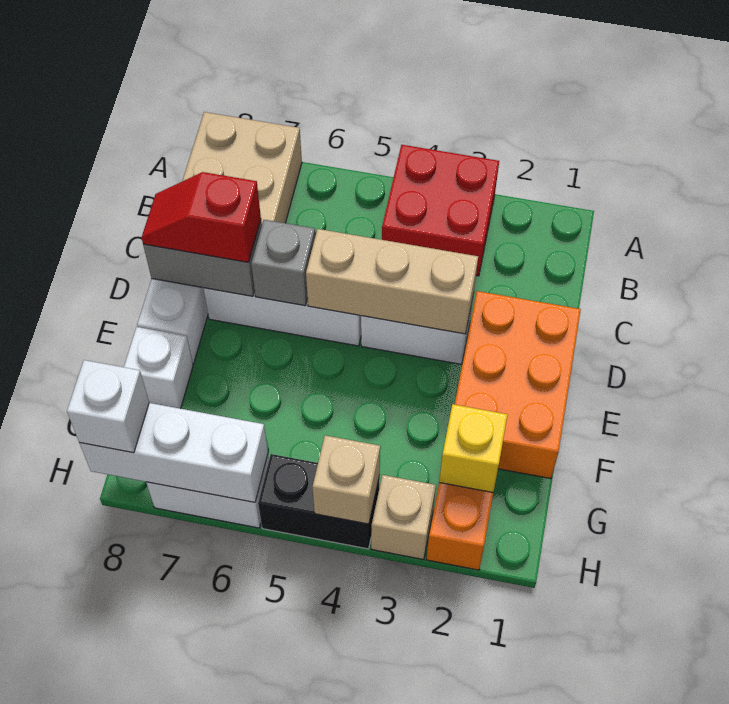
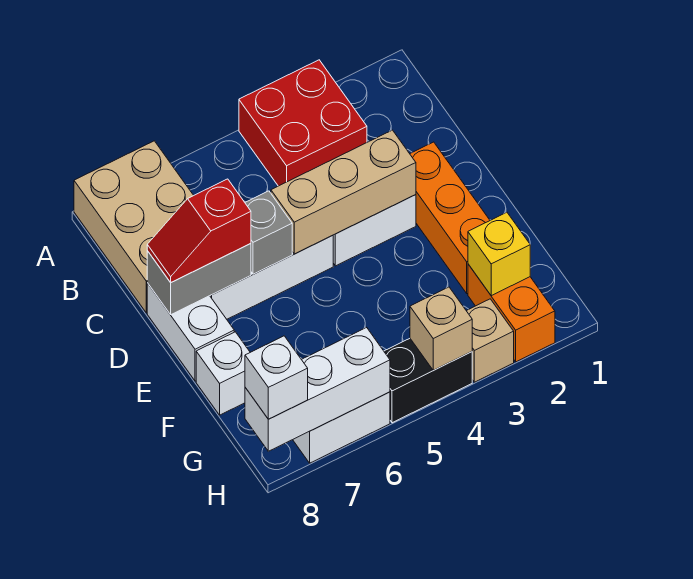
orange brick D1:F2 level 1 -> orange brick D2:F2 level 1

